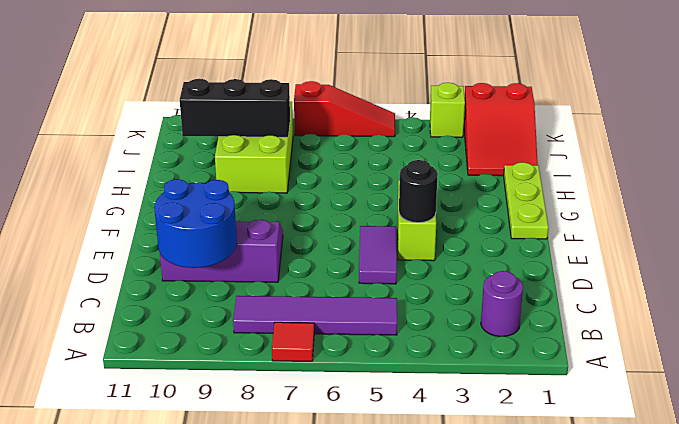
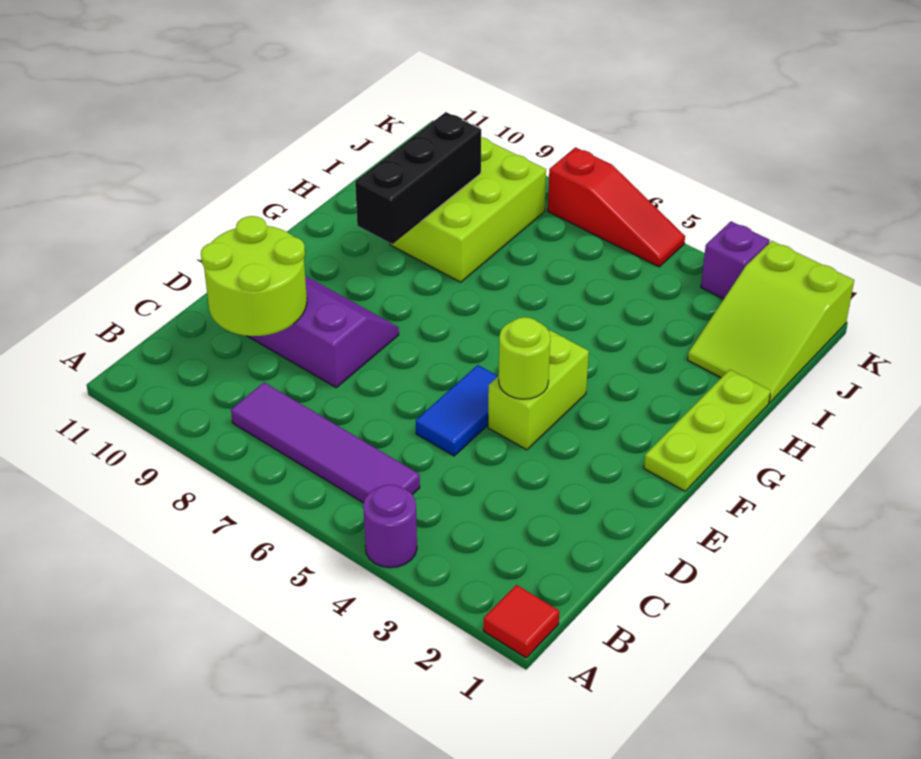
red tile A7 level 1 -> red tile A1 level 1
purple round brick B2 level 1 -> purple round brick A4 level 1
blue round brick C9:D10 level 2 -> lime round brick C9:D10 level 2
purple tile D5:E5 level 1 -> blue tile D5:E5 level 1
black round brick E4 level 2 -> lime round brick E4 level 2
red slope I1:K2 level 1 top K -> lime slope I1:K2 level 1 top K
black brick I8:I10 level 2 -> black brick G9:I9 level 2
lime brick K3 level 1 -> purple brick K3 level 1

